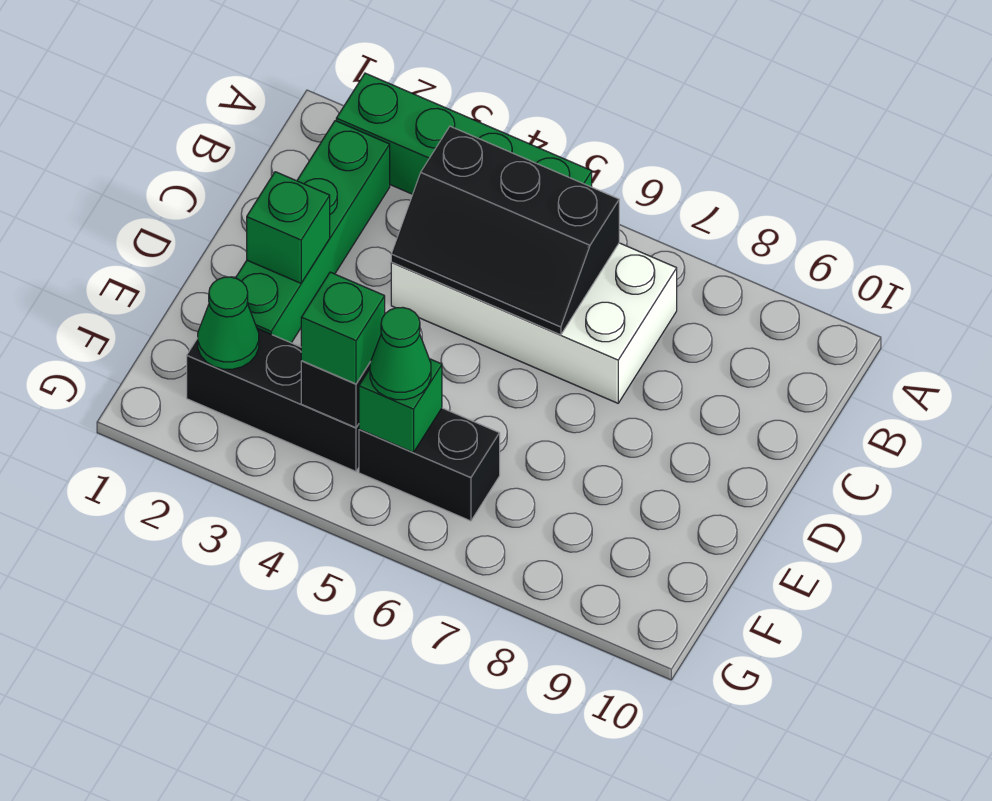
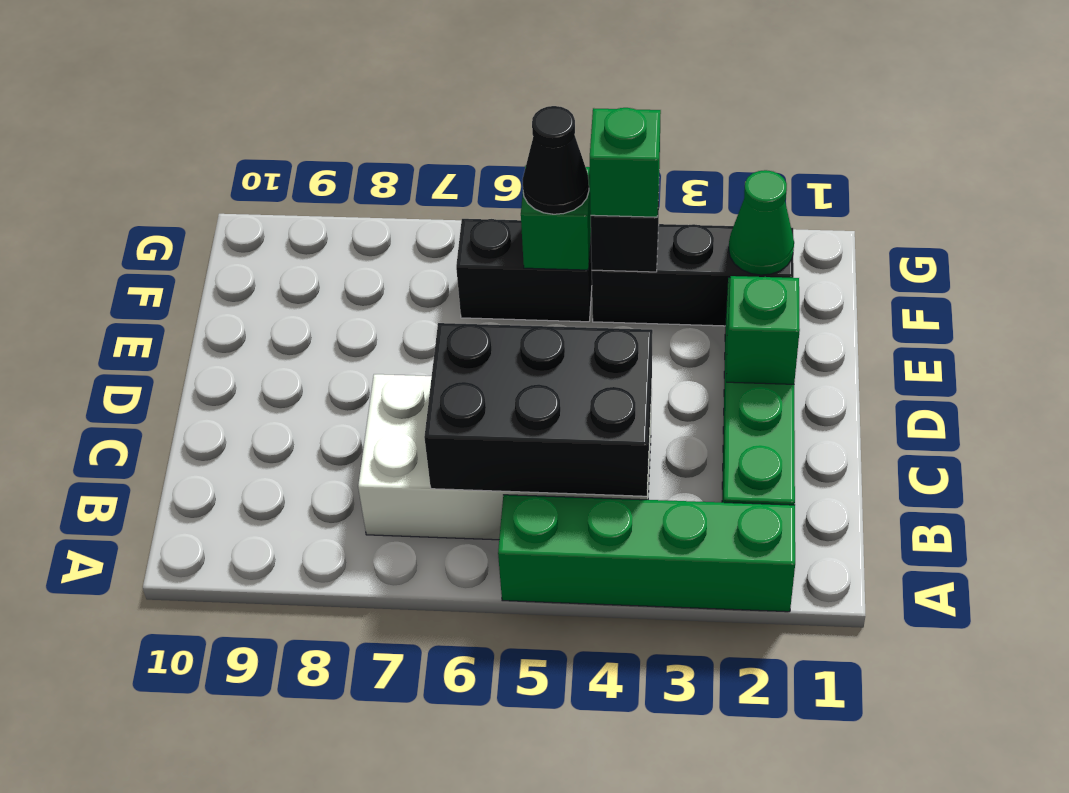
black slope B4:C6 level 2 top B -> black brick B4:C6 level 2
green cone F5 level 3 -> black cone F5 level 3

